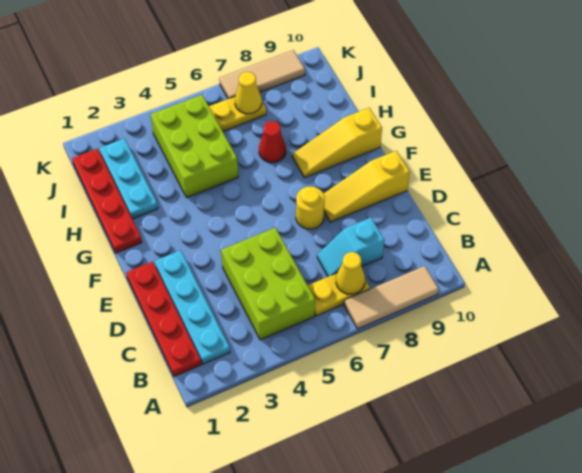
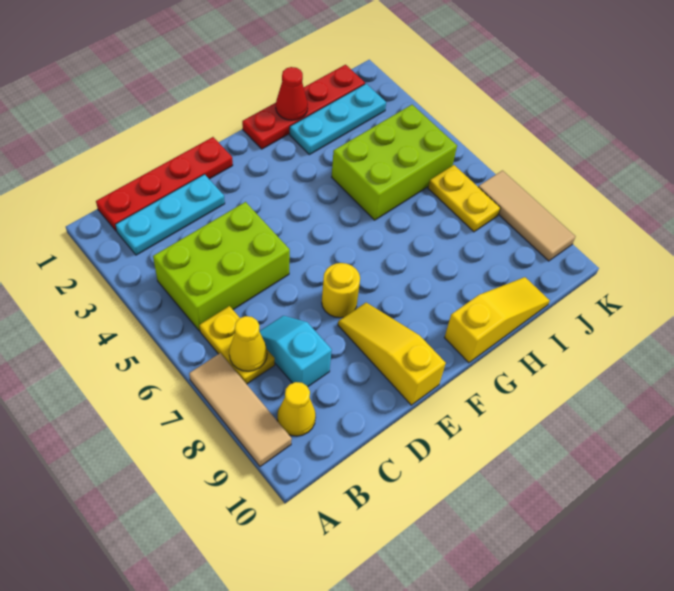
cyan plate B2:E2 level 1 -> cyan plate B2:D2 level 1
yellow slope G8:G10 level 1 top 10 -> yellow slope G10:I10 level 1 top G
red cone H7 level 1 -> red cone H1 level 2
yellow cone J7 level 2 -> yellow cone B9 level 1

